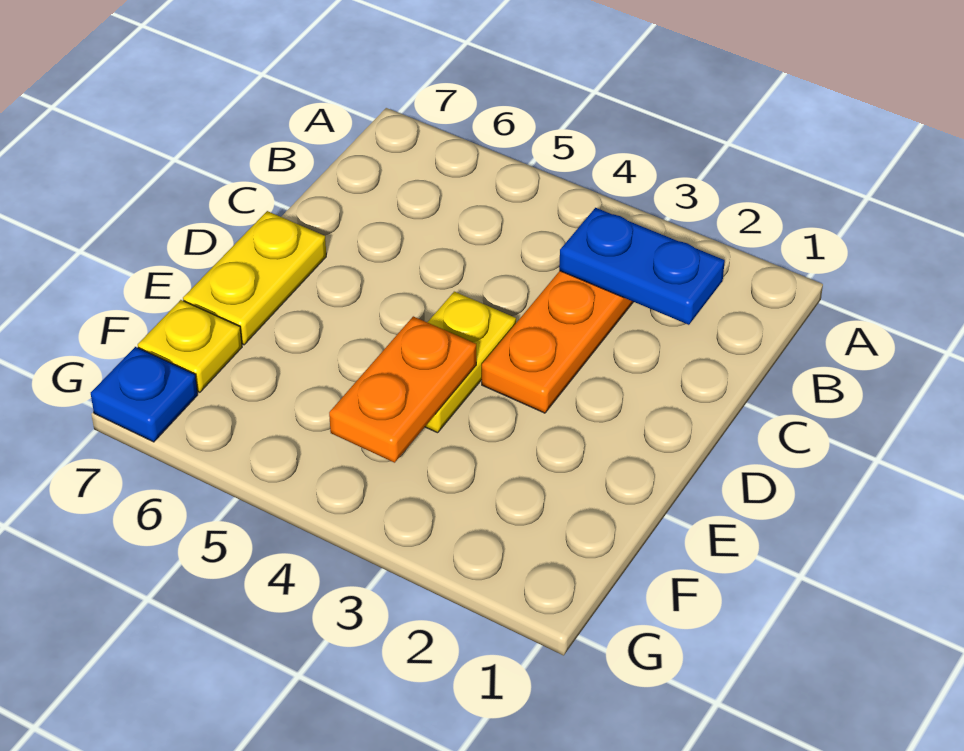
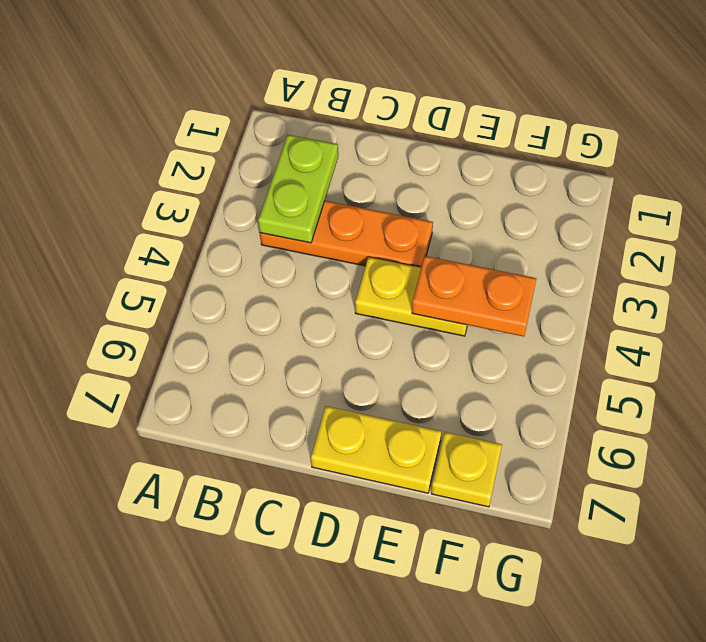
blue plate B2:B3 level 2 -> lime plate B2:B3 level 2
blue plate G7 level 1 -> none

